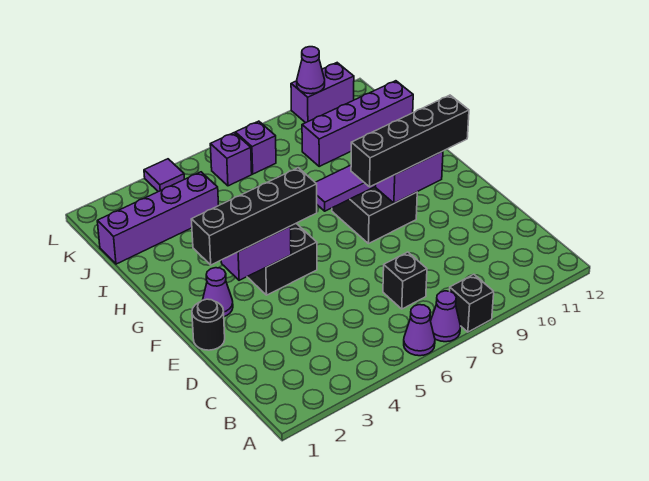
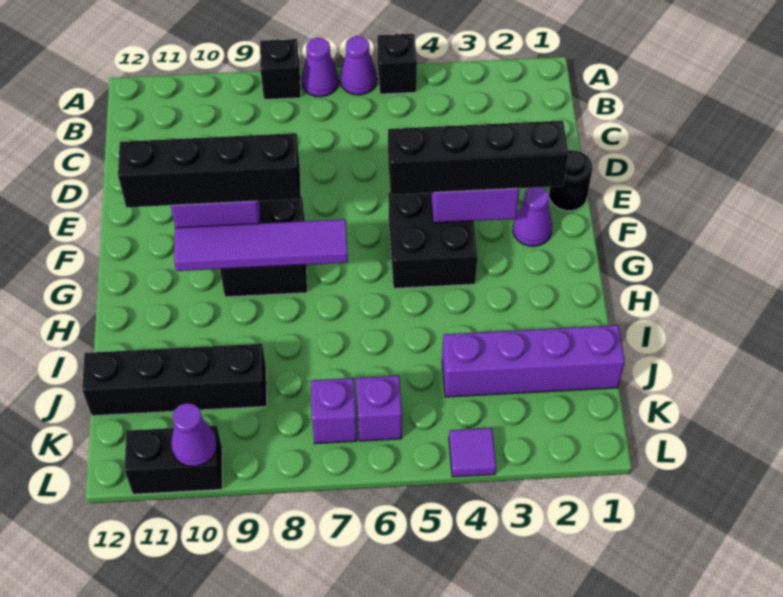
black brick C7 level 1 -> black brick A5 level 1
purple brick J9:J12 level 1 -> black brick J9:J12 level 1
purple brick L10:L11 level 1 -> black brick L10:L11 level 1

